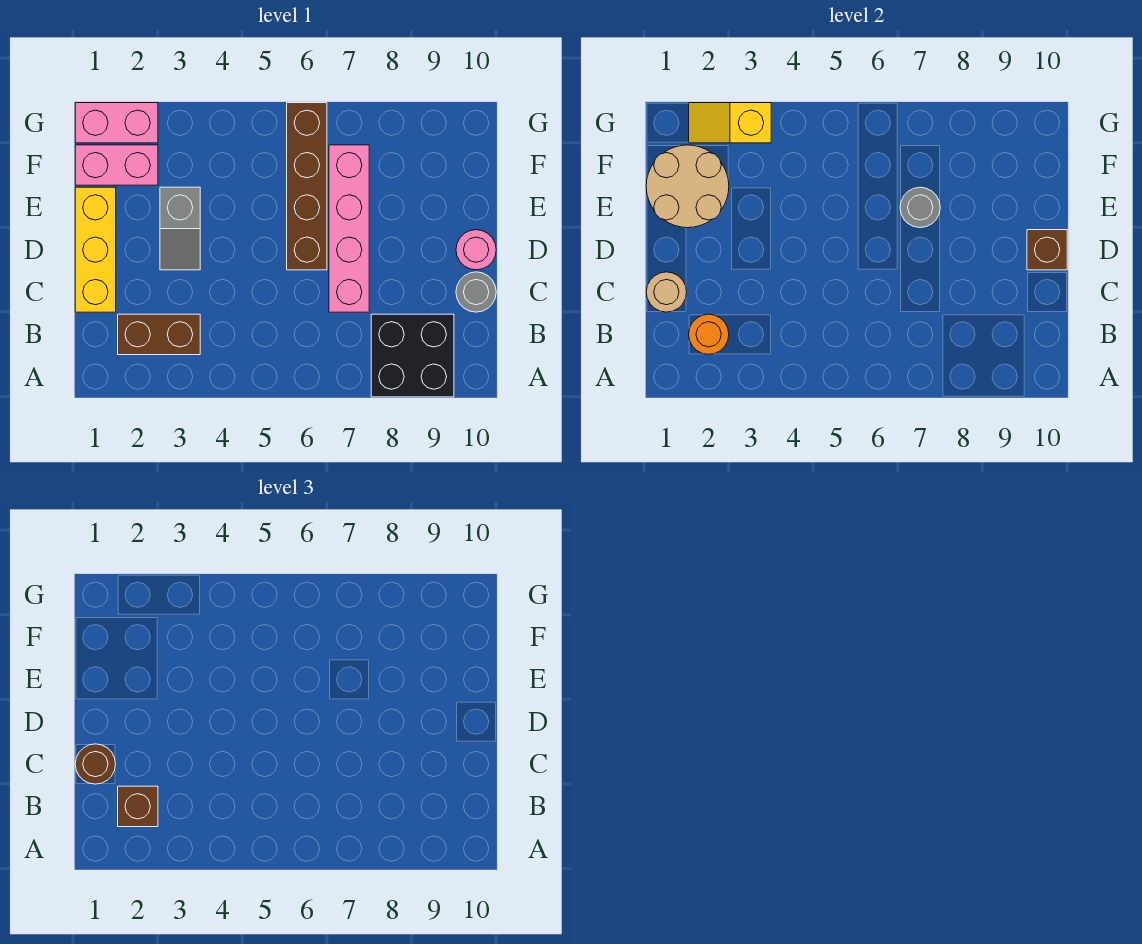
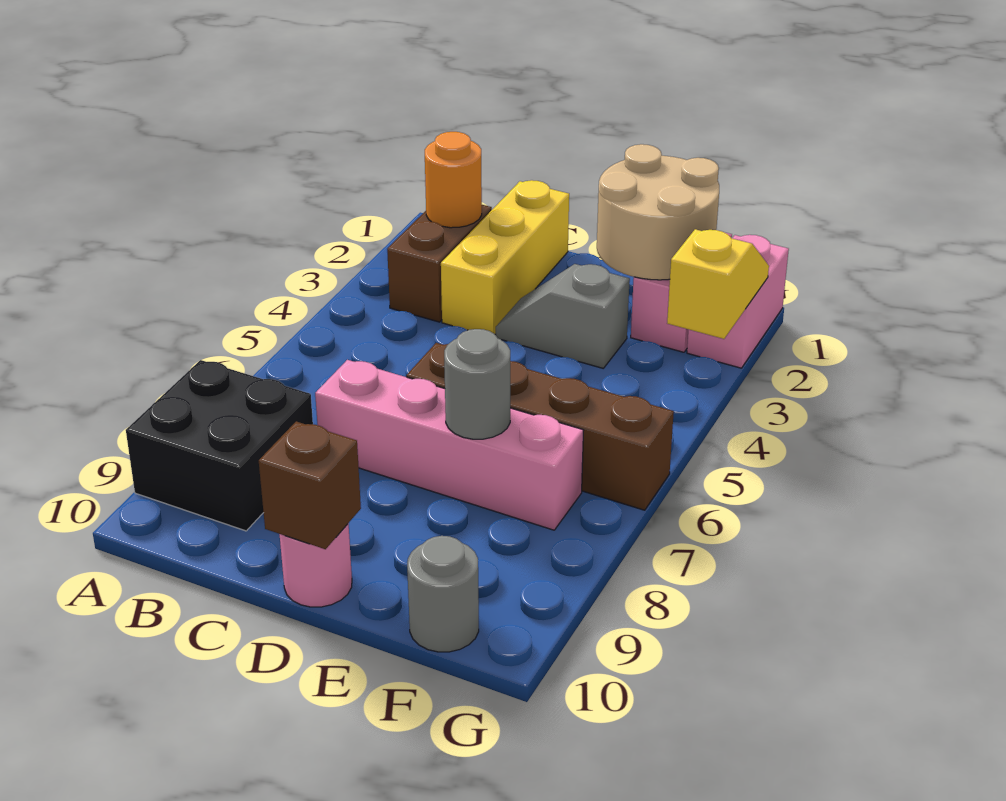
brown brick B2 level 3 -> none
yellow brick C1:E1 level 1 -> yellow brick C1:C3 level 1
tan round brick C1 level 2 -> none
brown round brick C1 level 3 -> none
grey round brick C10 level 1 -> grey round brick F10 level 1

